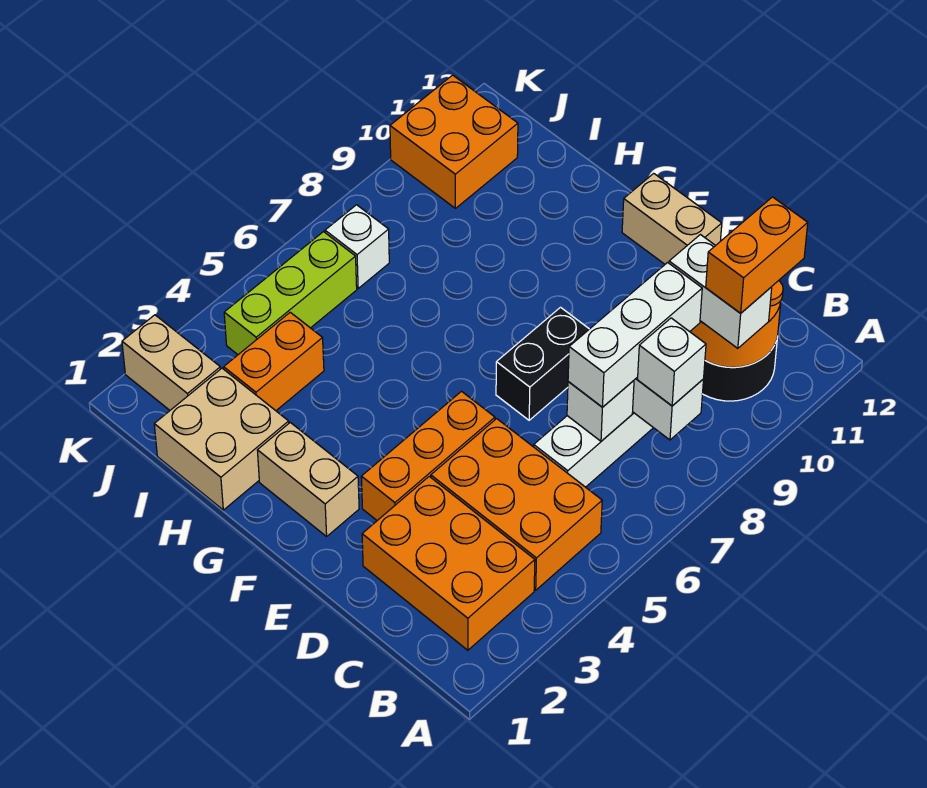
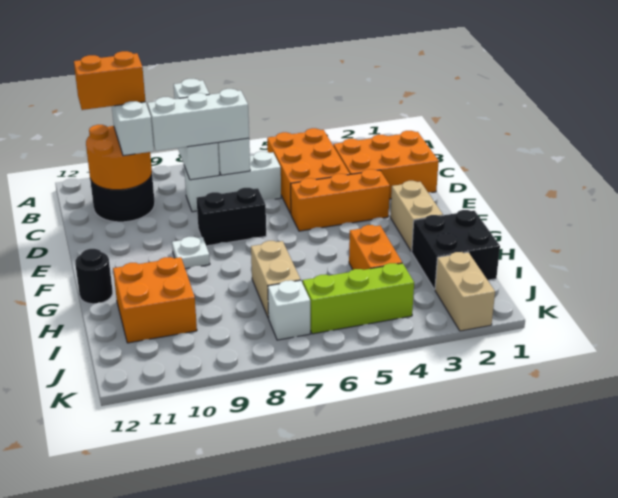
orange brick B2:D3 level 1 -> orange brick C1:D3 level 1
tan brick E12:F12 level 1 -> tan brick H7:I7 level 1
none -> white plate F9 level 1
none -> black round brick G12 level 1
tan brick H1:I2 level 1 -> black brick H1:I2 level 1
orange brick I3:I4 level 1 -> orange brick H4:I4 level 1
orange brick J10:K11 level 1 -> orange brick H10:I11 level 1

